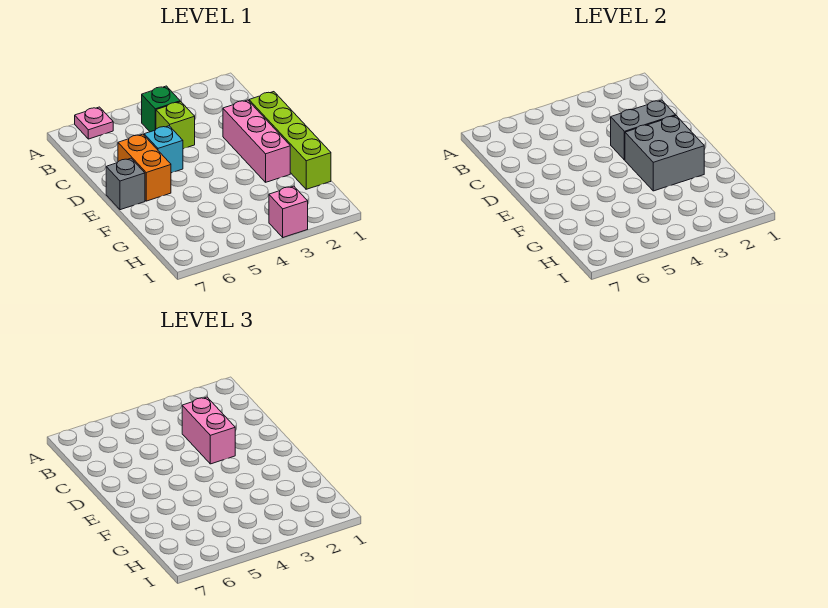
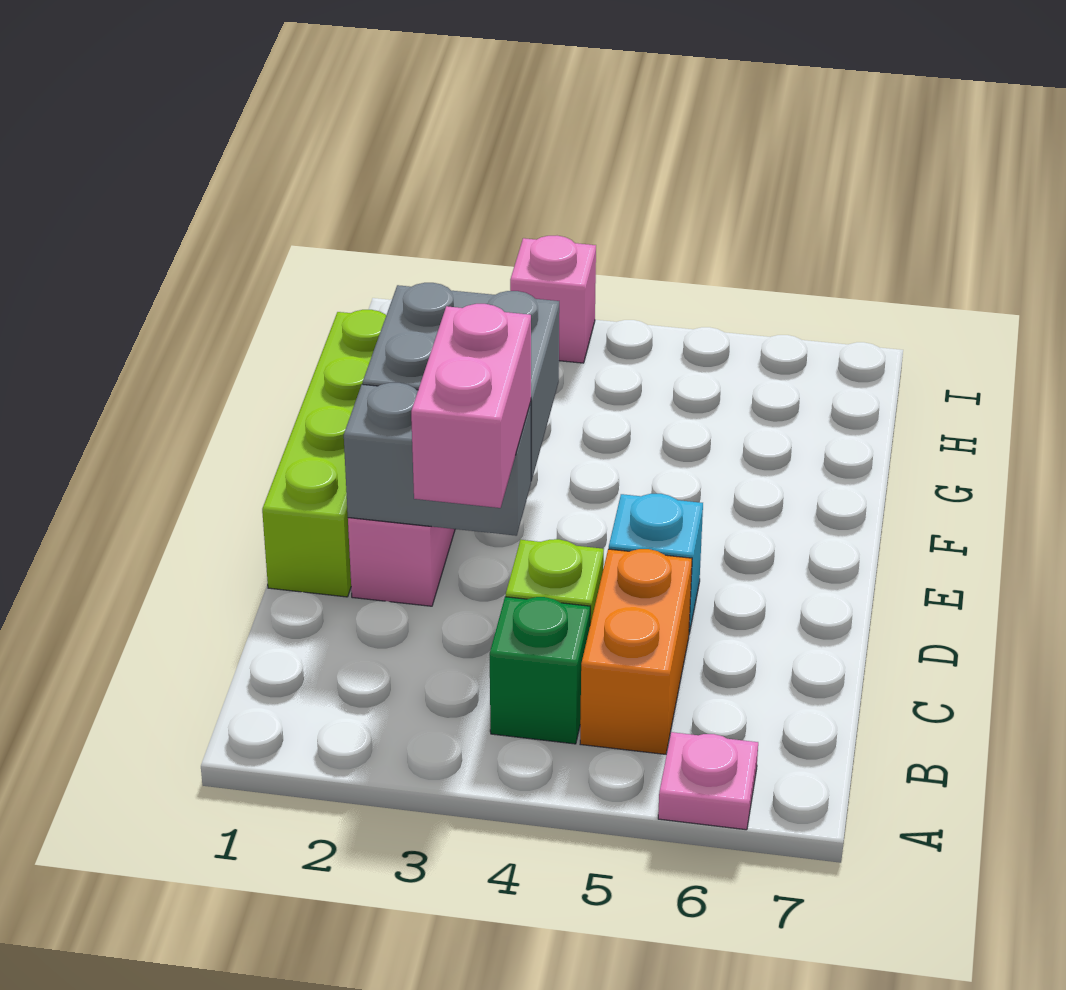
orange brick D6:E6 level 1 -> orange brick B5:C5 level 1
grey brick E7 level 1 -> none

